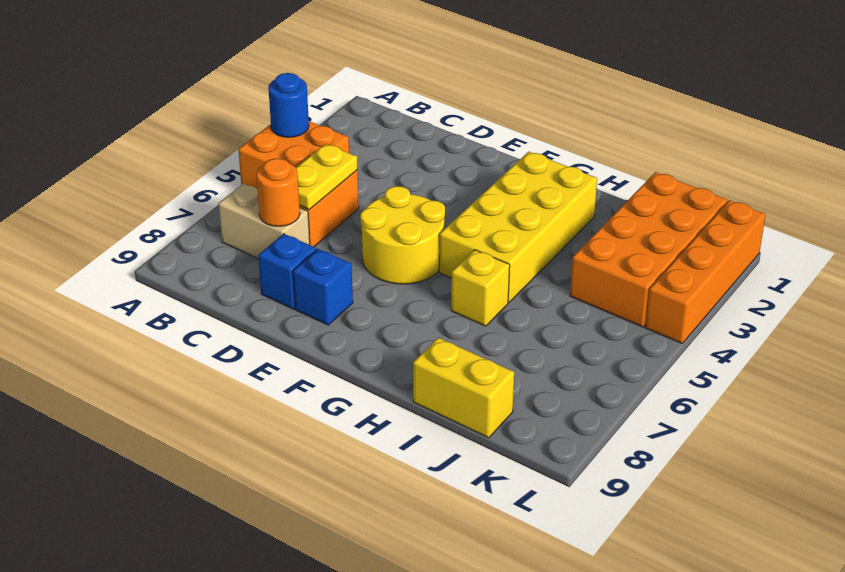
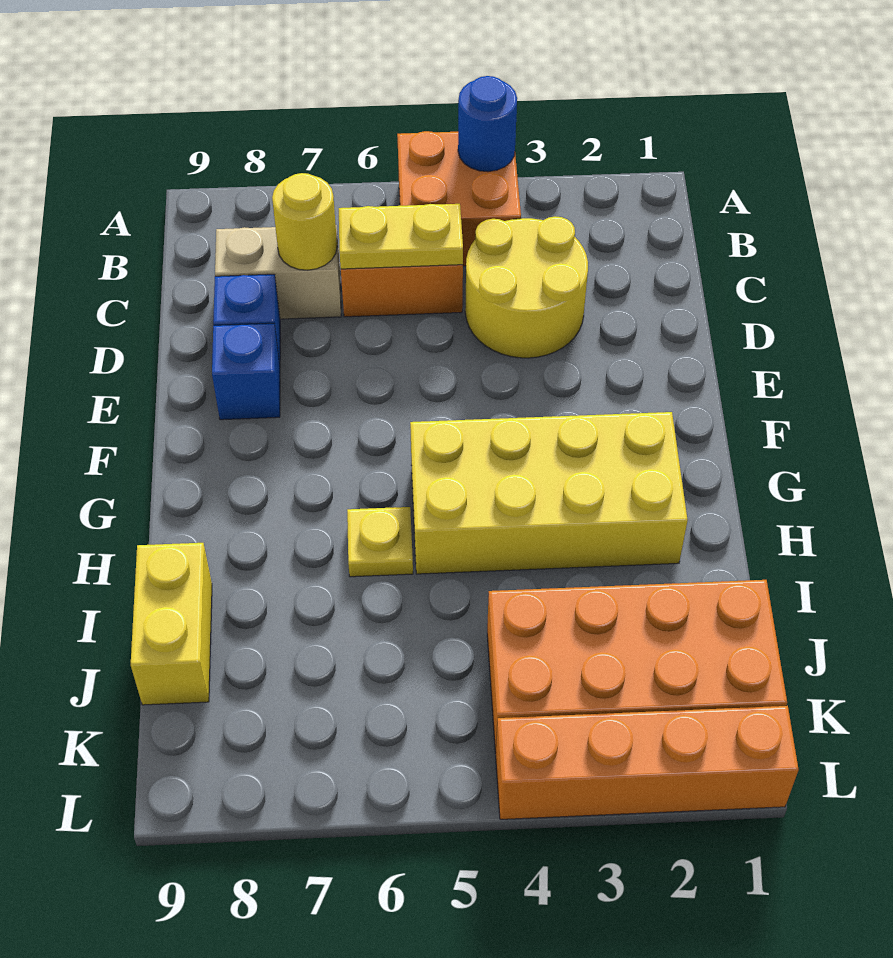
tan brick B7:C7 level 1 -> tan brick C7:C8 level 1
orange round brick C7 level 2 -> yellow round brick C7 level 2
yellow round brick E5:F6 level 1 -> yellow round brick C3:D4 level 1
yellow brick H6 level 1 -> yellow plate H6 level 1

